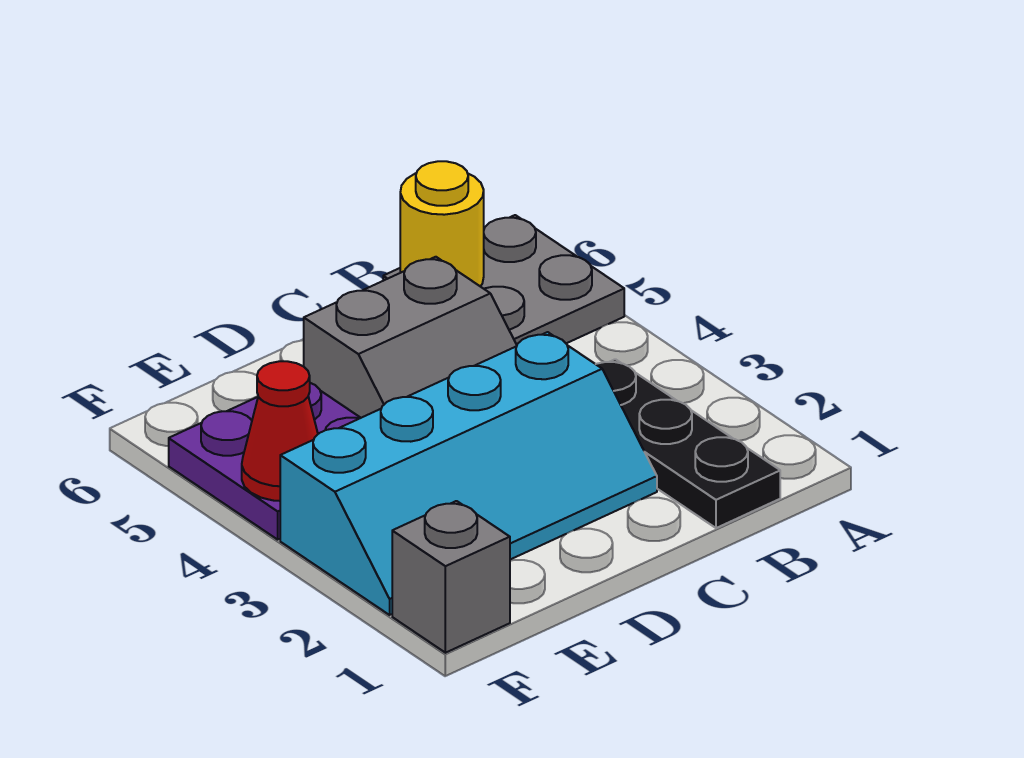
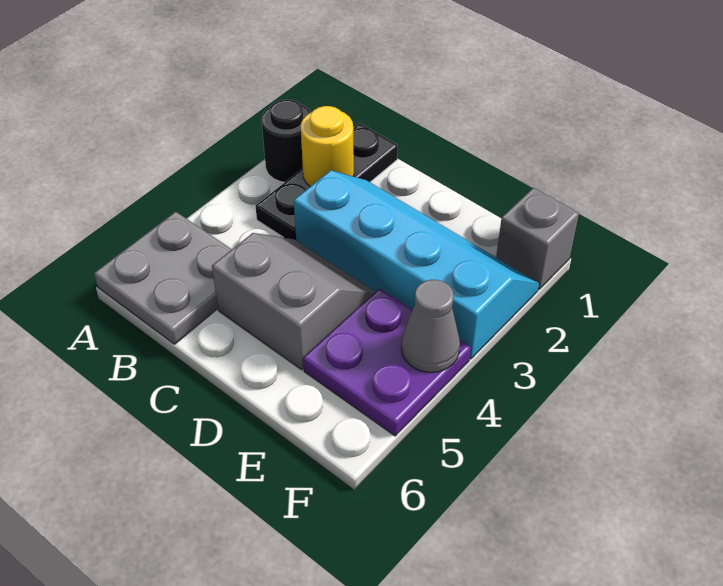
none -> black round brick A2 level 1
yellow round brick B6 level 2 -> yellow round brick B2 level 2
red cone F4 level 2 -> grey cone F4 level 2

